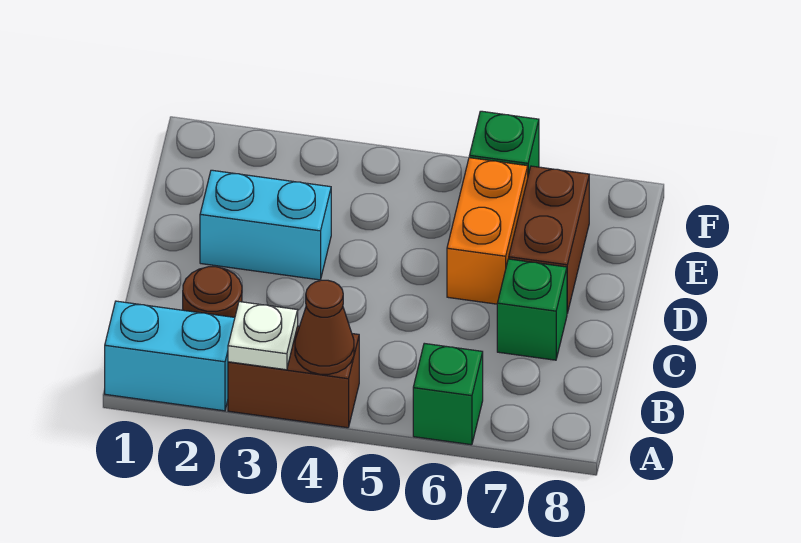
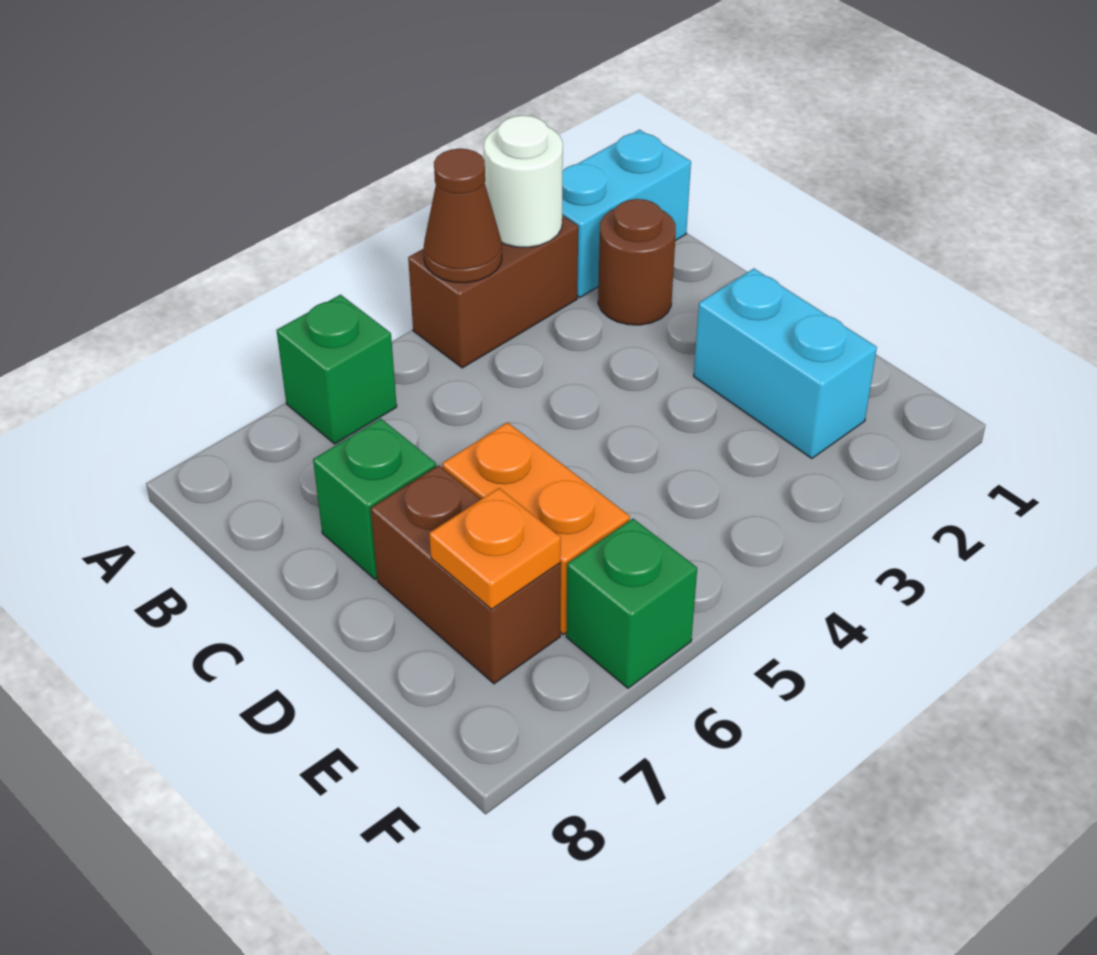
white plate A3 level 2 -> white round brick A3 level 2
cyan brick D2:D3 level 1 -> cyan brick D2:E2 level 1
none -> orange plate E7 level 2

